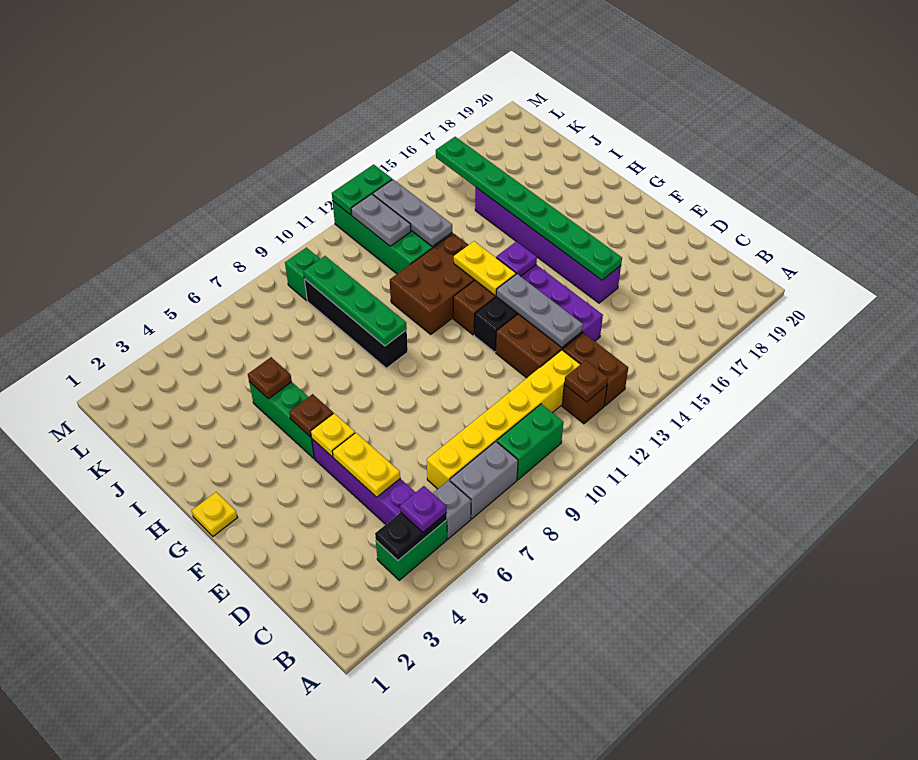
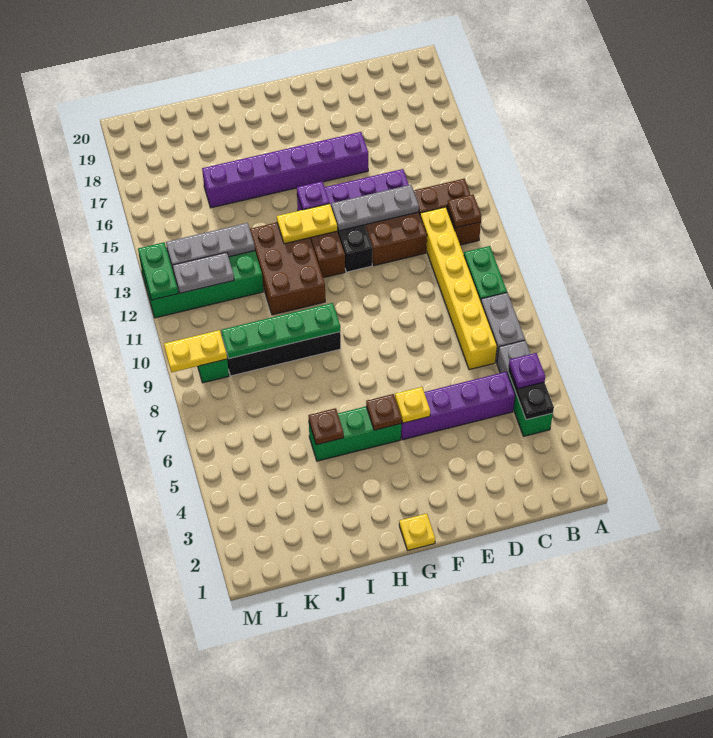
yellow plate D5:E5 level 2 -> yellow plate L9:M9 level 2
green plate E16:L16 level 2 -> none

